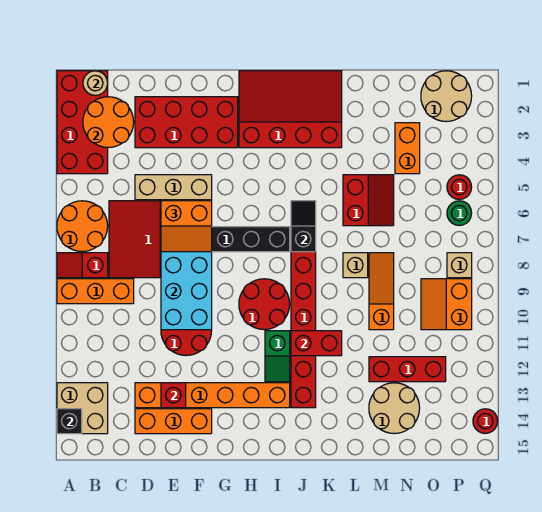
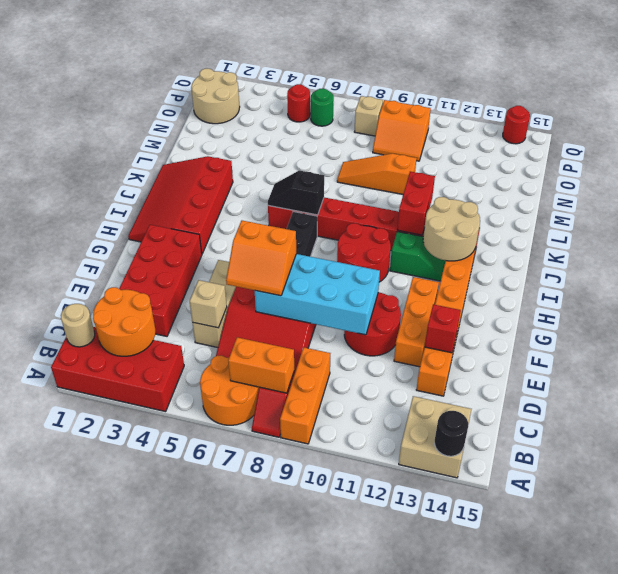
black brick A14 level 2 -> black round brick A14 level 2
orange brick D14:F14 level 1 -> orange brick E12:G12 level 1
orange slope E6:F7 level 3 top 6 -> orange slope E6:F7 level 3 top F
red slope L5:M6 level 1 top L -> none
tan brick L8 level 1 -> tan brick D5 level 2
red brick M12:O12 level 1 -> none
tan round brick M13:N14 level 1 -> tan round brick I12:J13 level 2
orange brick N3:N4 level 1 -> orange brick B7:B8 level 2

